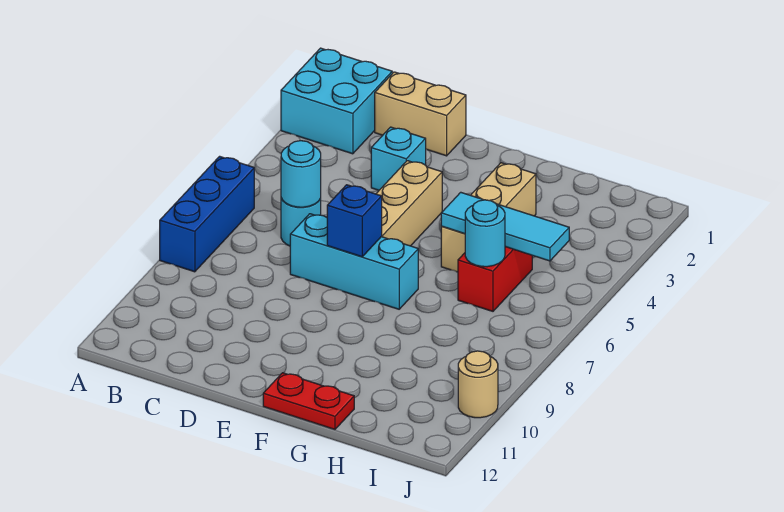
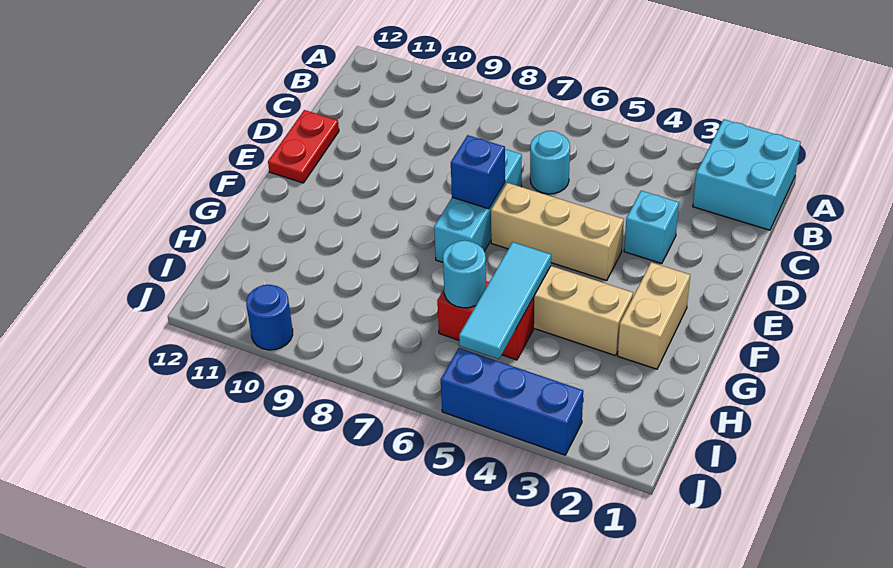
blue brick A6:A8 level 1 -> blue brick J3:J5 level 1
tan brick C1:D1 level 1 -> tan brick F2:G2 level 1
cyan round brick C6 level 2 -> none
red plate F12:G12 level 1 -> red plate D12:E12 level 1
tan round brick J10 level 1 -> blue round brick J10 level 1

